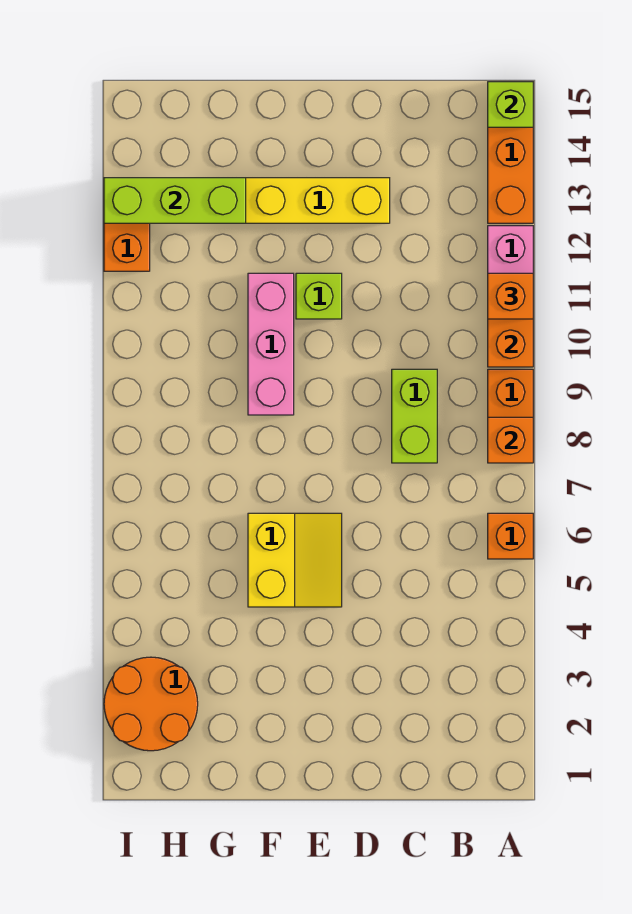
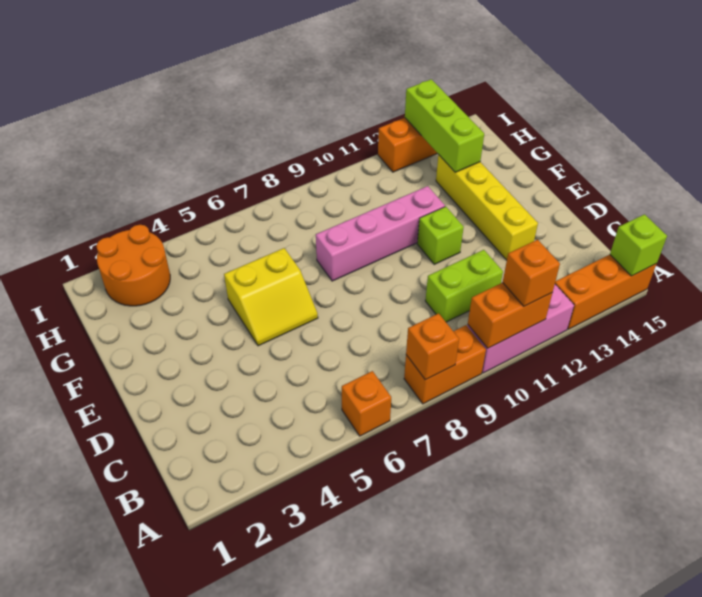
lime brick C8:C9 level 1 -> lime brick C10:C11 level 1
pink brick F9:F11 level 1 -> pink brick F8:F11 level 1

